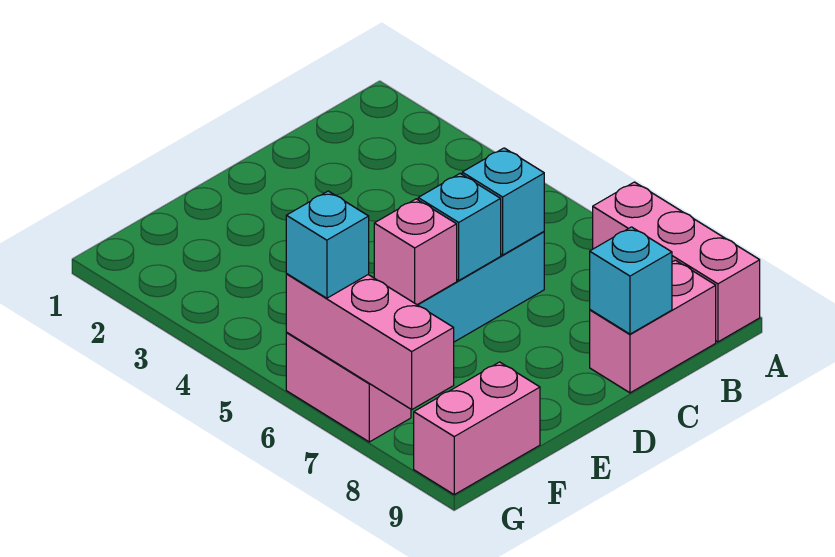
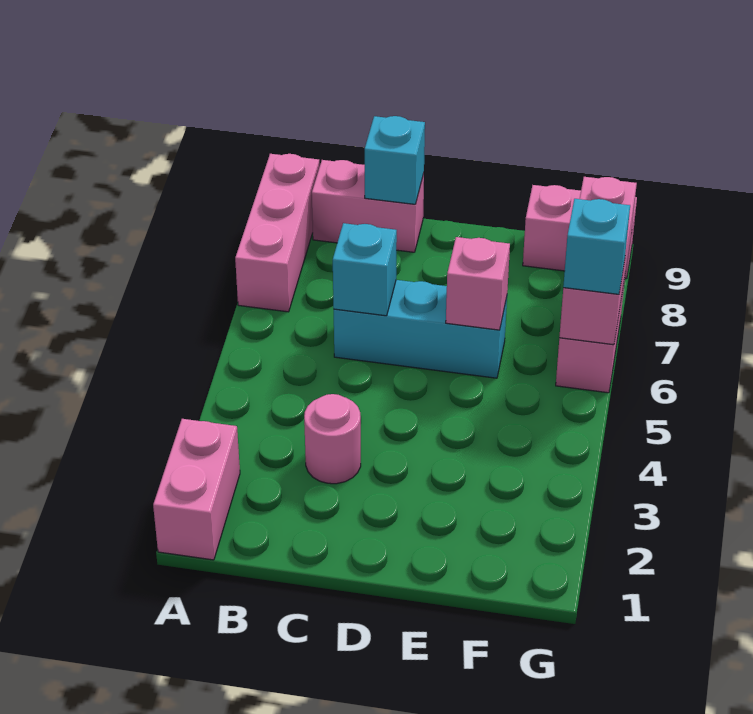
none -> pink brick A1:A2 level 1
none -> pink round brick C3 level 1
cyan brick D6 level 2 -> none

